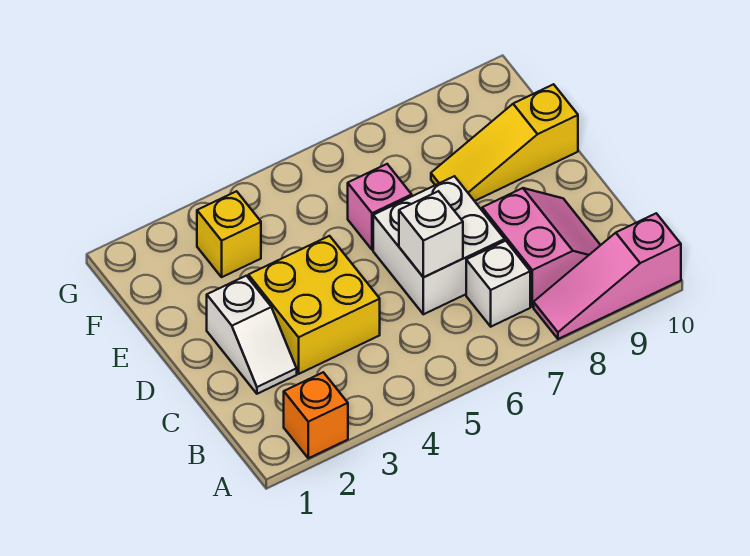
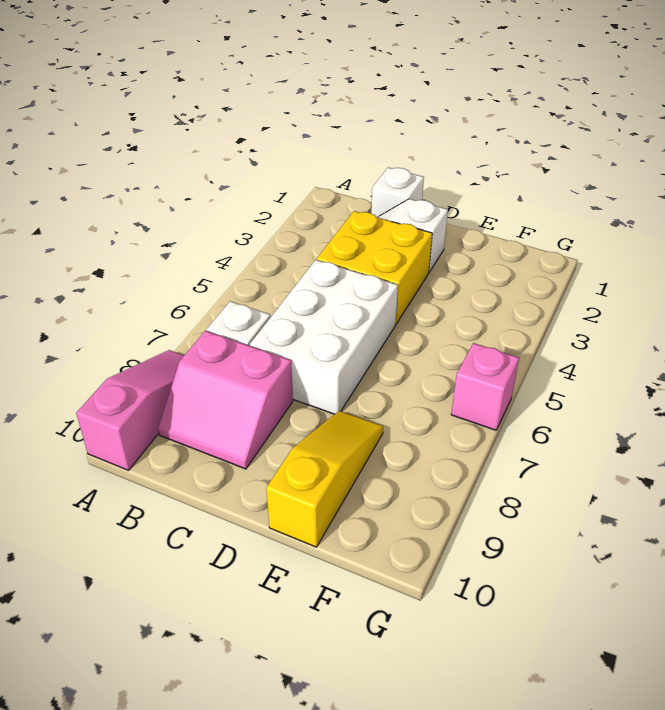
orange brick A2 level 1 -> none
white brick C6:D7 level 1 -> white brick C5:D7 level 1
white brick C6 level 2 -> white brick C1 level 1
pink brick E6 level 1 -> pink brick G6 level 1
yellow brick F3 level 1 -> none

